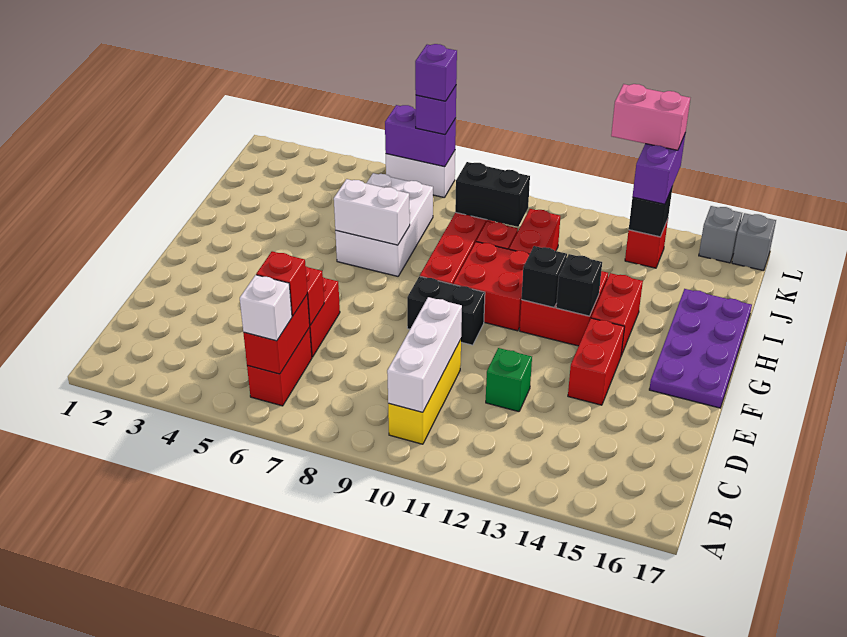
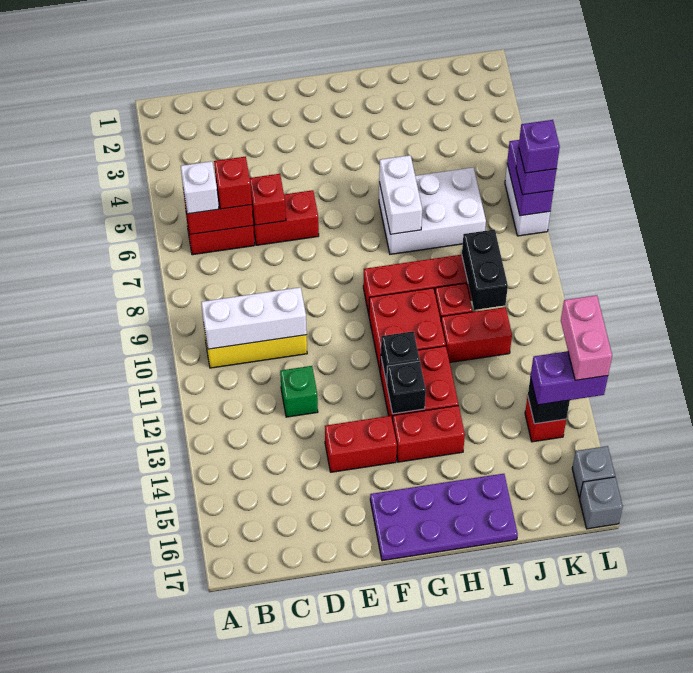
black brick F9:F10 level 1 -> none

